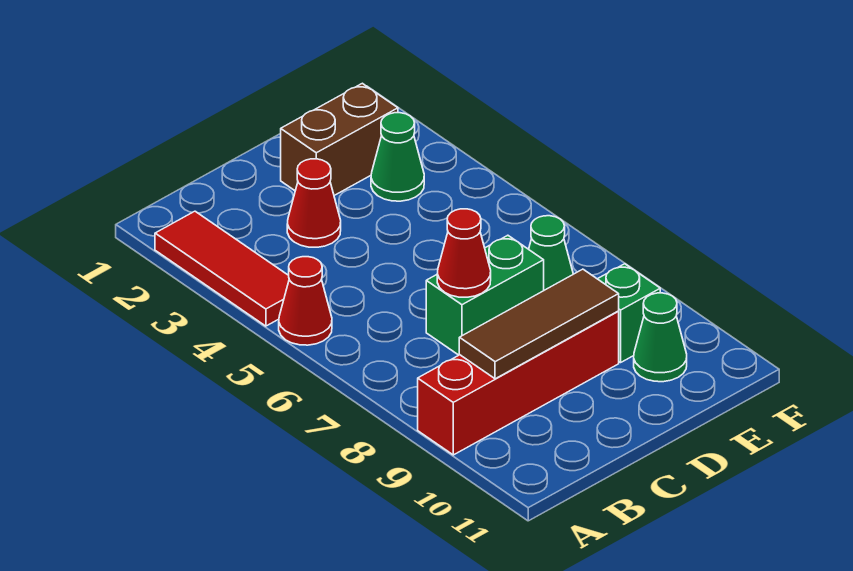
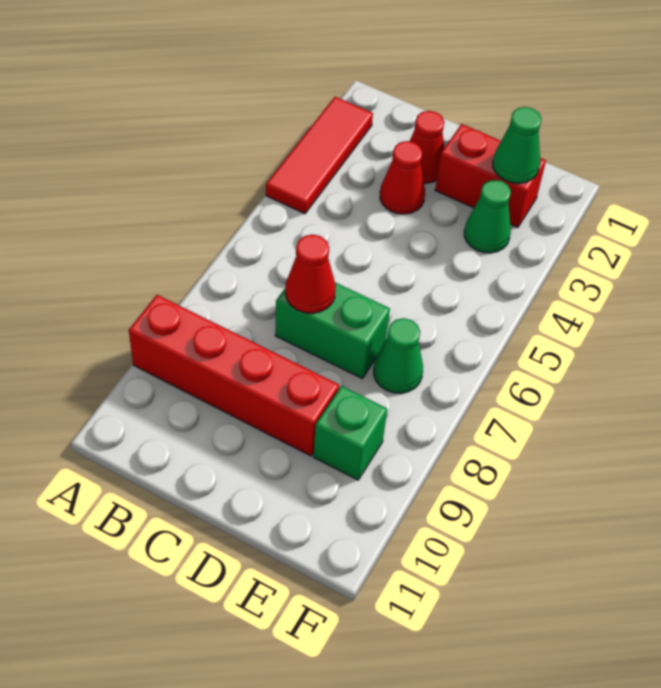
red cone A5 level 1 -> red cone C2 level 1
brown tile B9:D9 level 2 -> none
brown brick D2:E2 level 1 -> red brick D2:E2 level 1
green cone E10 level 1 -> green cone E2 level 2

